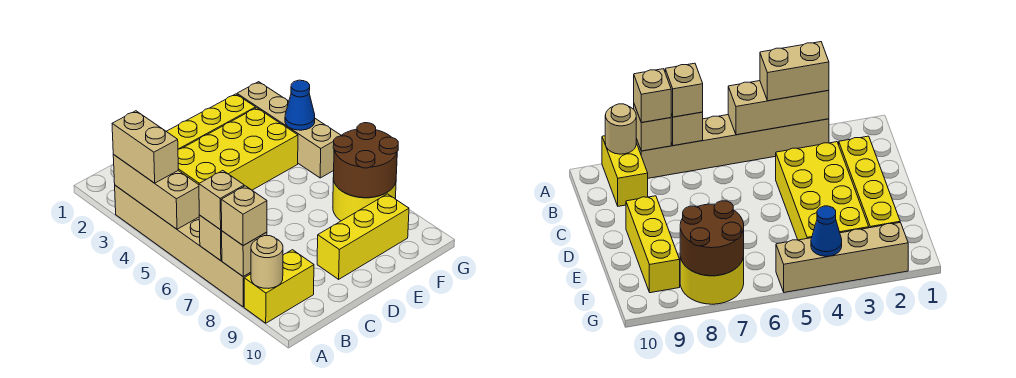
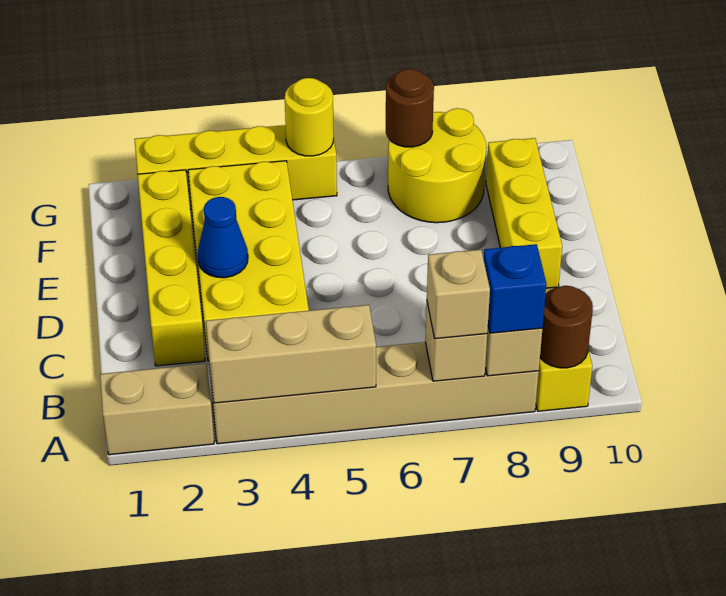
tan brick A3:A4 level 3 -> tan brick A1:A2 level 1
tan brick A8 level 3 -> blue brick A8 level 3
tan round brick A9 level 2 -> brown round brick A9 level 2
brown round brick F7:G8 level 2 -> brown round brick G7 level 2
tan brick G2:G5 level 1 -> yellow brick G2:G5 level 1
blue cone G4 level 2 -> blue cone D3 level 2
none -> yellow round brick G5 level 2

